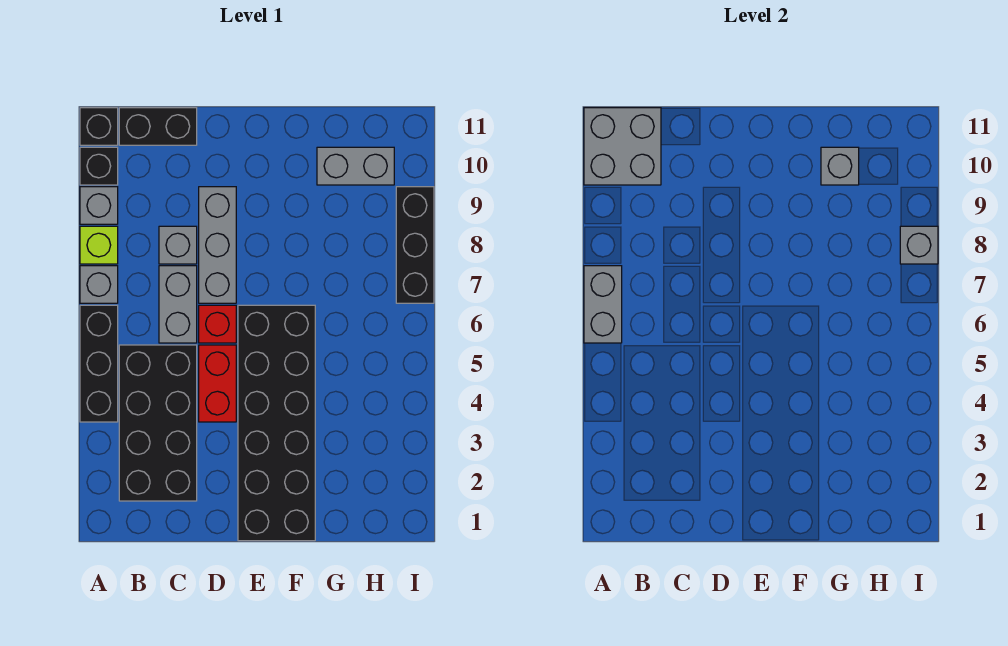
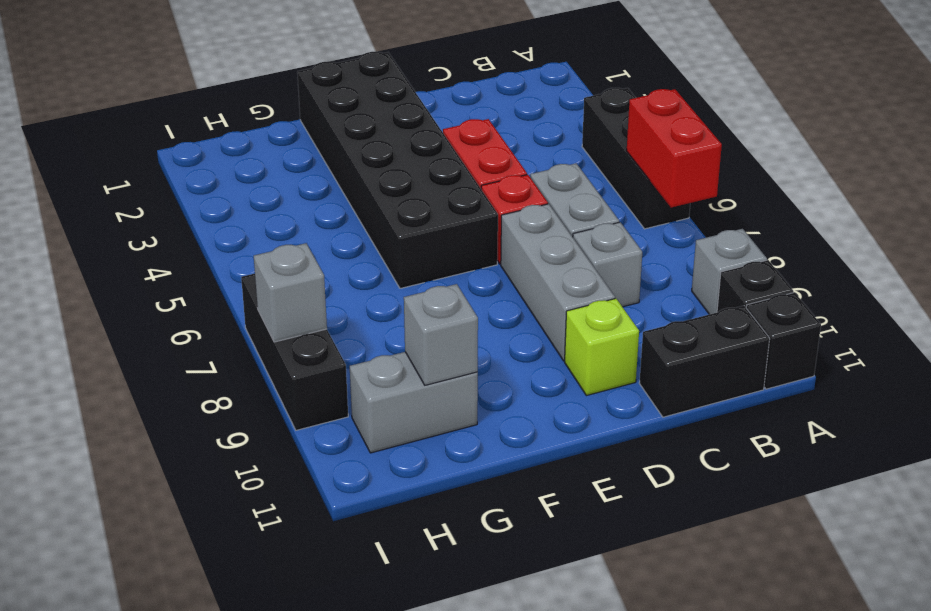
grey brick A6:A7 level 2 -> red brick A6:A7 level 2
grey brick A7 level 1 -> none
lime brick A8 level 1 -> lime brick D10 level 1
grey brick A10:B11 level 2 -> none
black brick B2:C5 level 1 -> none

